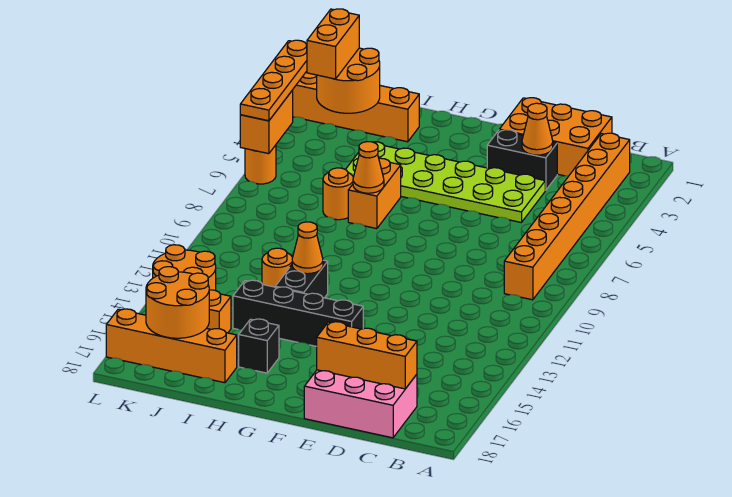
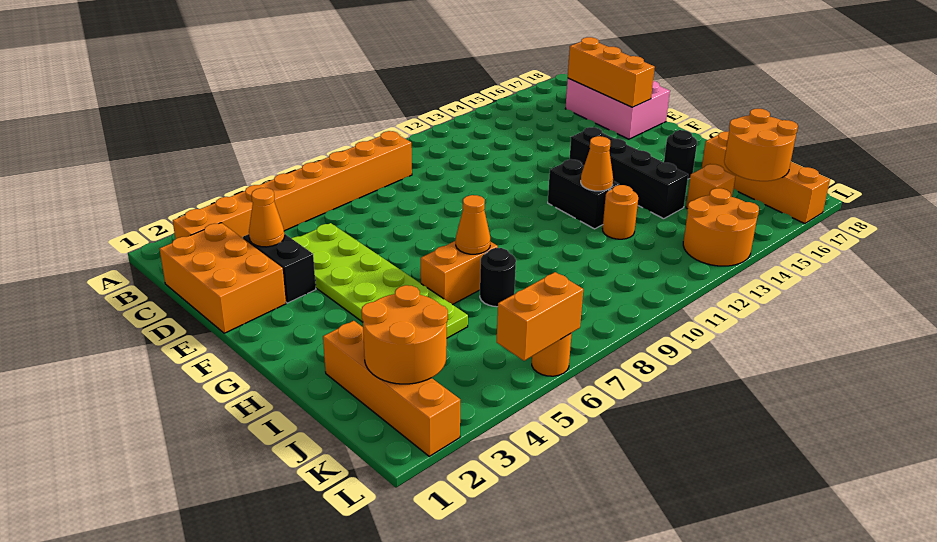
black brick H12:H13 level 1 -> black brick G12:H12 level 1
black brick H16 level 1 -> black round brick H16 level 1
orange round brick I7 level 1 -> black round brick I7 level 1
orange brick K2:K3 level 3 -> none
orange plate L3:L6 level 3 -> none

